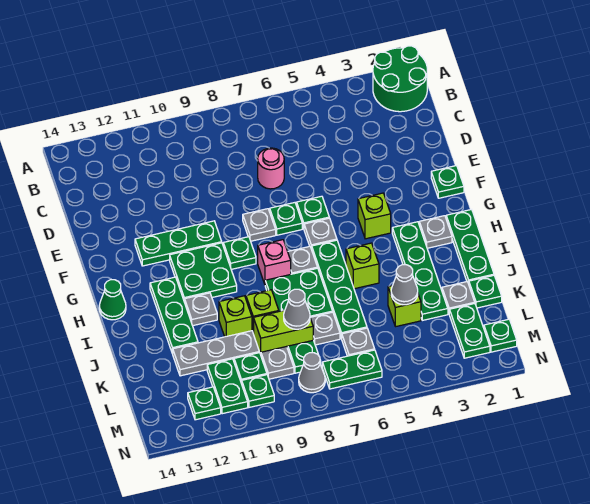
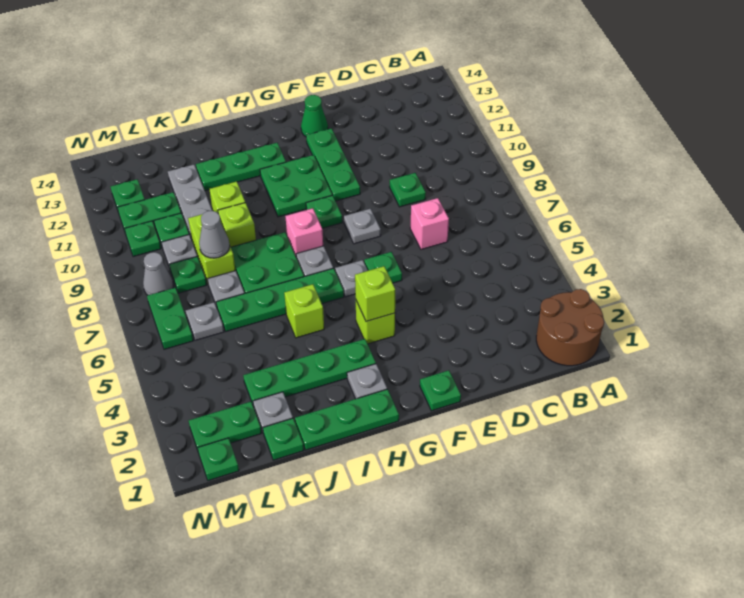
green round brick A1:B2 level 1 -> brown round brick A1:B2 level 1
pink round brick D7 level 1 -> pink brick D7 level 1
green plate F7 level 1 -> green plate D9 level 1
green cone H14 level 1 -> green cone F13 level 1
grey plate I11 level 1 -> none
lime brick K4 level 1 -> lime brick G4 level 2
grey cone K4 level 2 -> none

